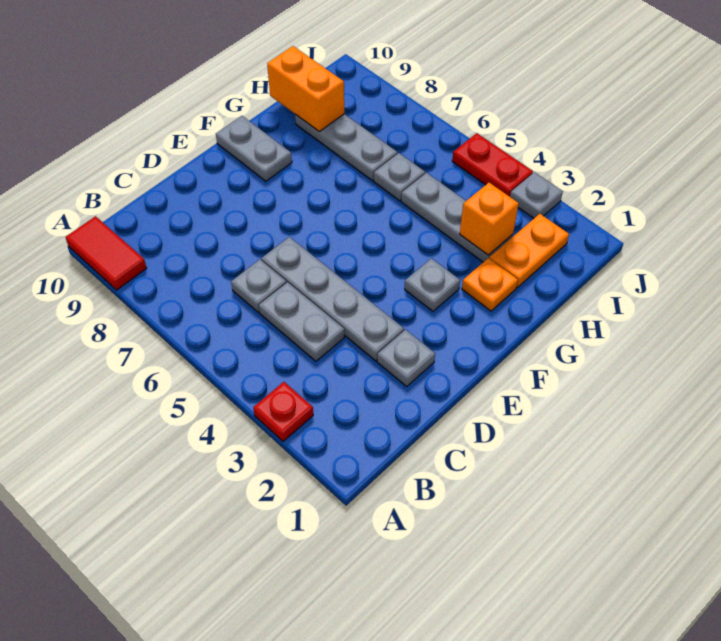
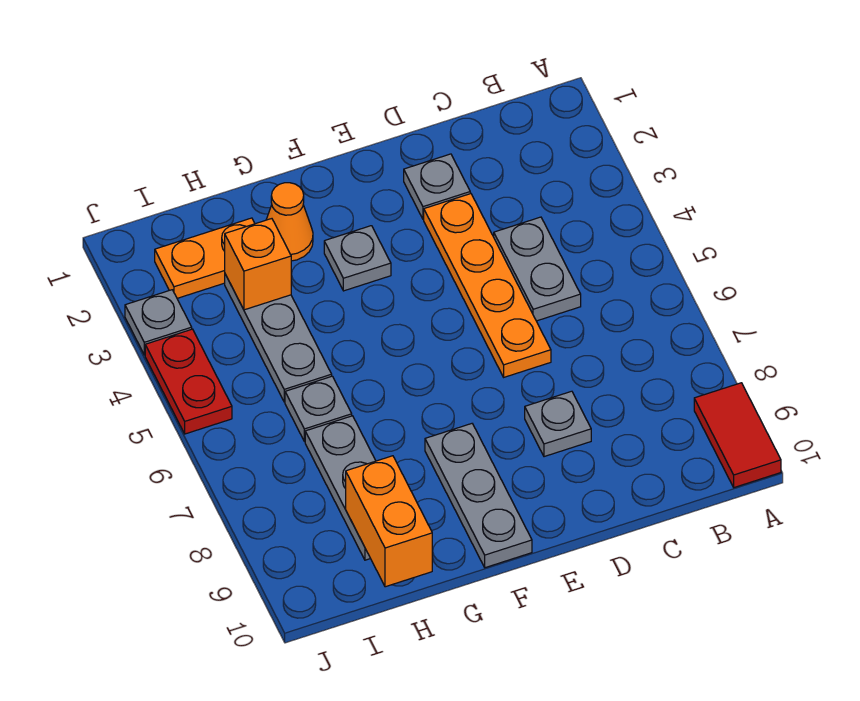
red plate A3 level 1 -> none
grey plate C6 level 1 -> grey plate D8 level 1
grey plate D3:D6 level 1 -> orange plate D3:D6 level 1
grey plate F9:F10 level 1 -> grey plate F8:F10 level 1
orange plate G2 level 1 -> orange cone G2 level 1

